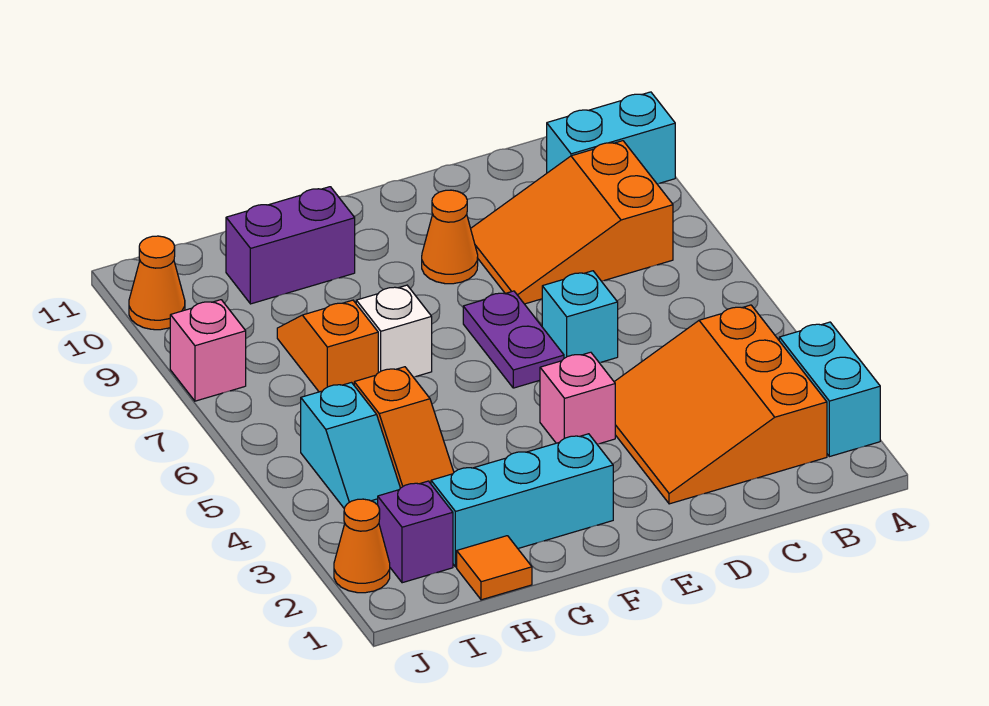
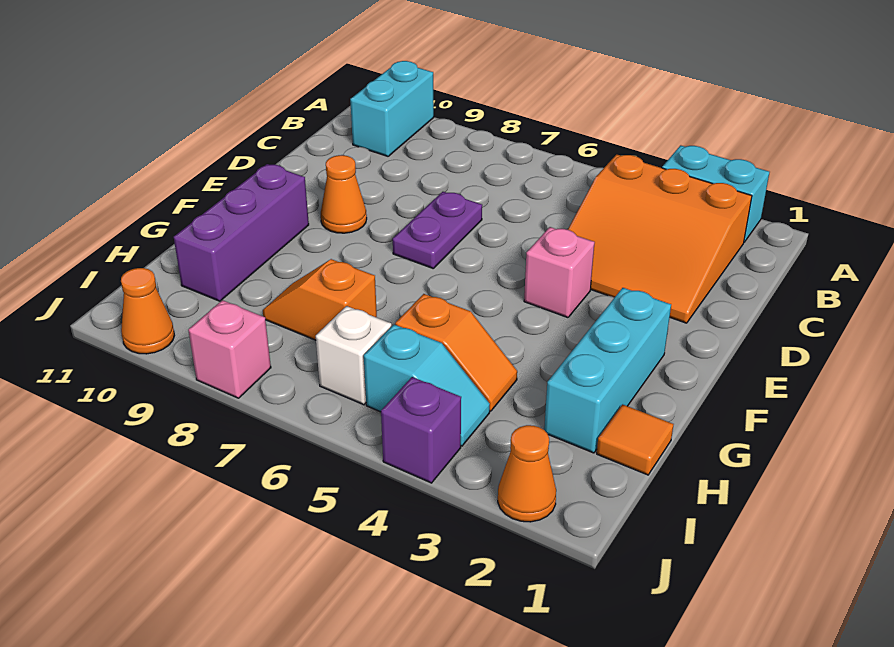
orange slope B8:D9 level 1 top B -> none
cyan brick D6 level 1 -> none
purple plate E6:E7 level 1 -> purple plate D7:E7 level 1
white brick G7 level 1 -> white brick I6 level 1
purple brick G10:H10 level 1 -> purple brick F10:H10 level 1
purple brick I2 level 1 -> purple brick J4 level 1

